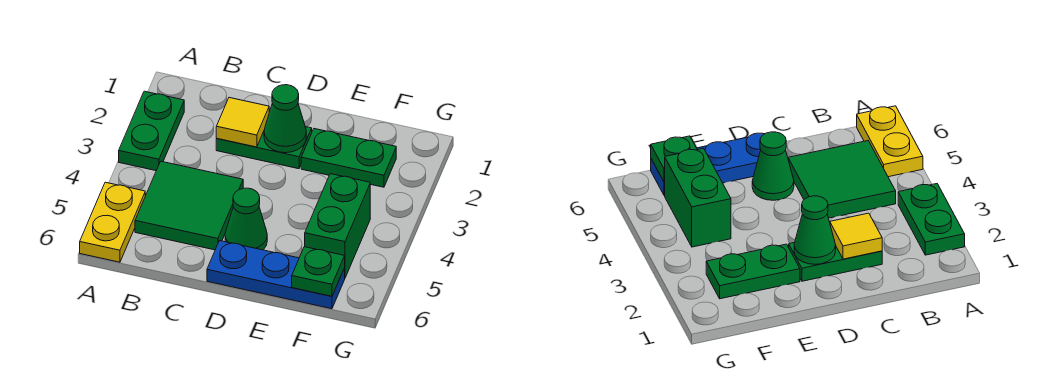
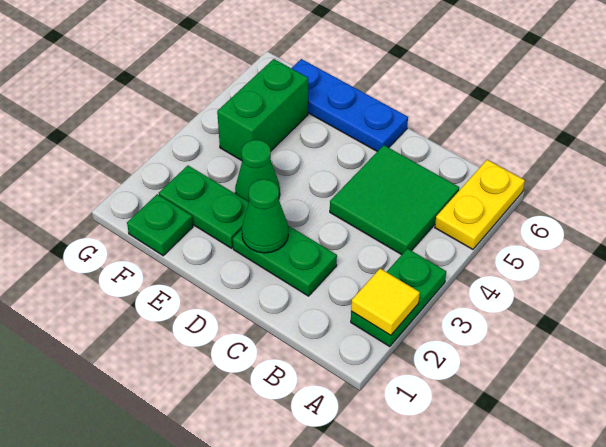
yellow tile C2 level 2 -> yellow tile A2 level 2
green cone D5 level 1 -> green cone E3 level 1
green plate F6 level 2 -> green plate F1 level 1

